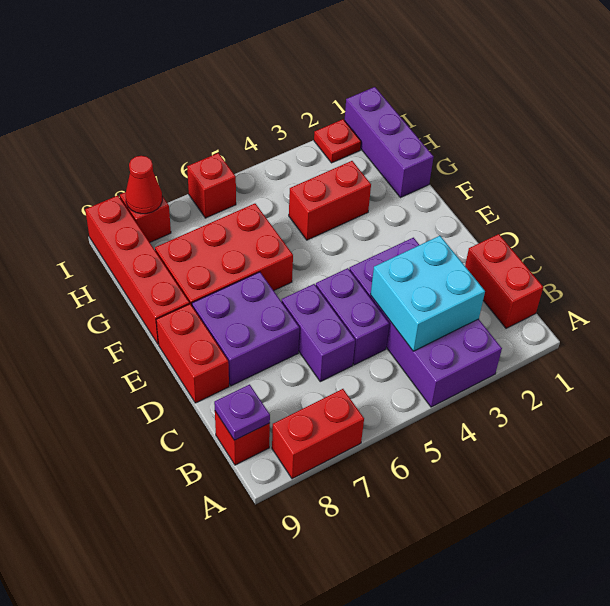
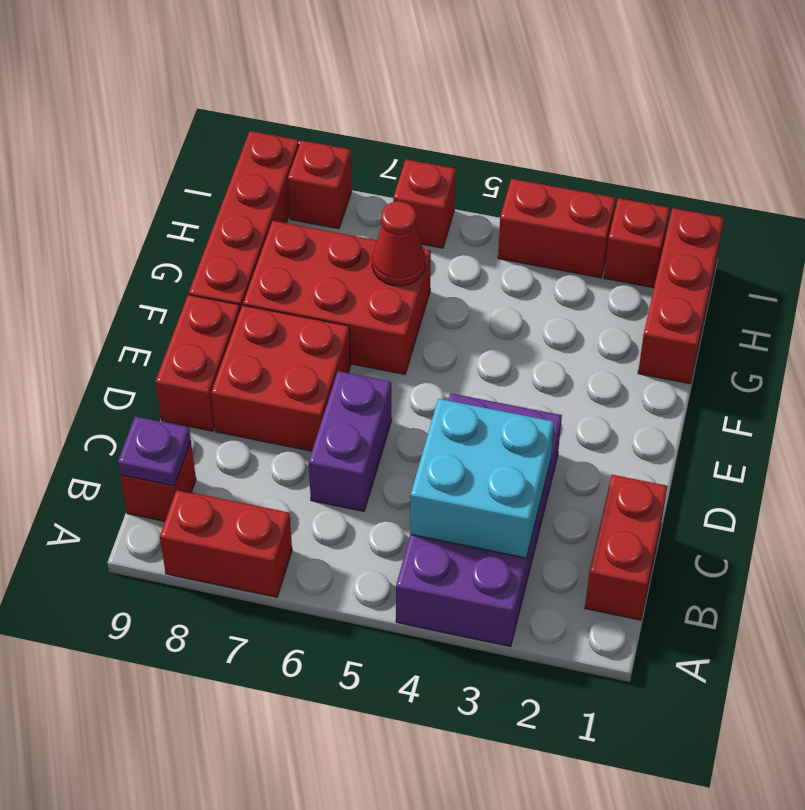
purple brick C5:D5 level 1 -> none
purple brick D7:E8 level 1 -> red brick D7:E8 level 1
purple brick G1:I1 level 1 -> red brick G1:I1 level 1
red brick G3:G4 level 1 -> red brick I3:I4 level 1
red plate I2 level 1 -> red brick I2 level 1
red cone I8 level 2 -> red cone G6 level 2

